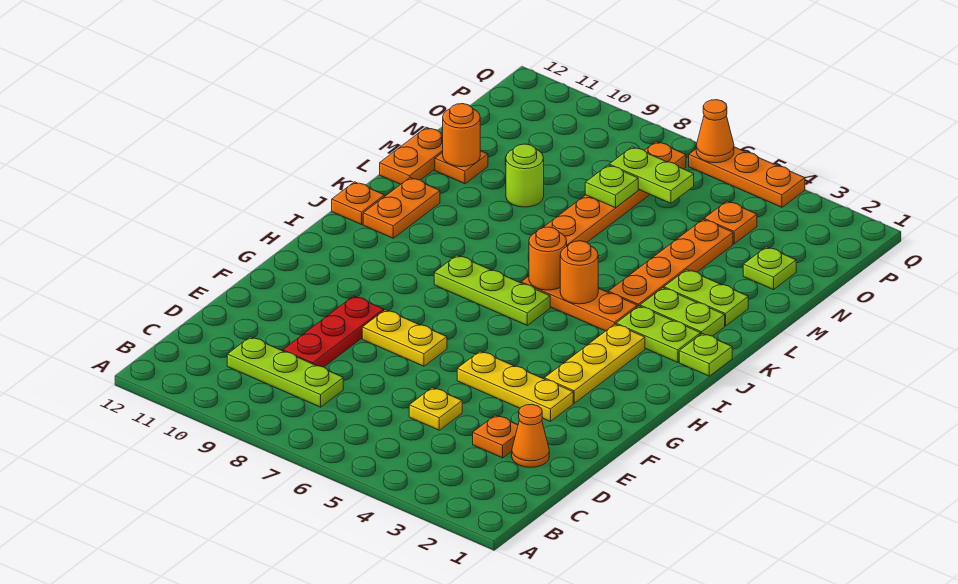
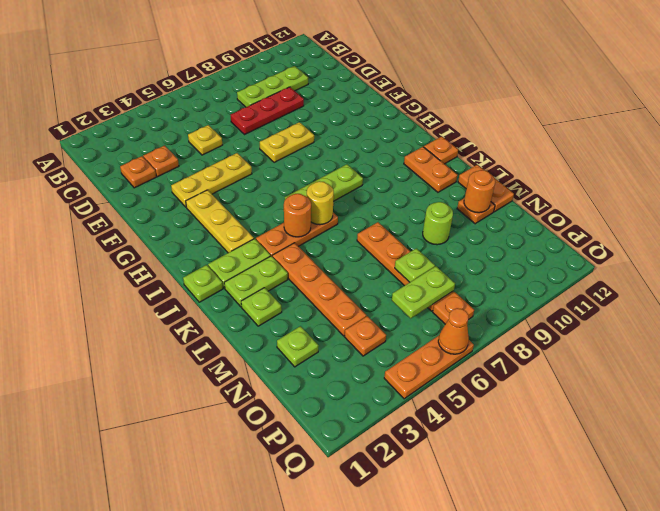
orange cone D2 level 1 -> orange plate D2 level 1
red plate D9:F9 level 1 -> red plate D7:D9 level 1
orange round brick J6 level 2 -> yellow round brick J6 level 2
lime plate L2:L3 level 1 -> lime plate L2 level 1

